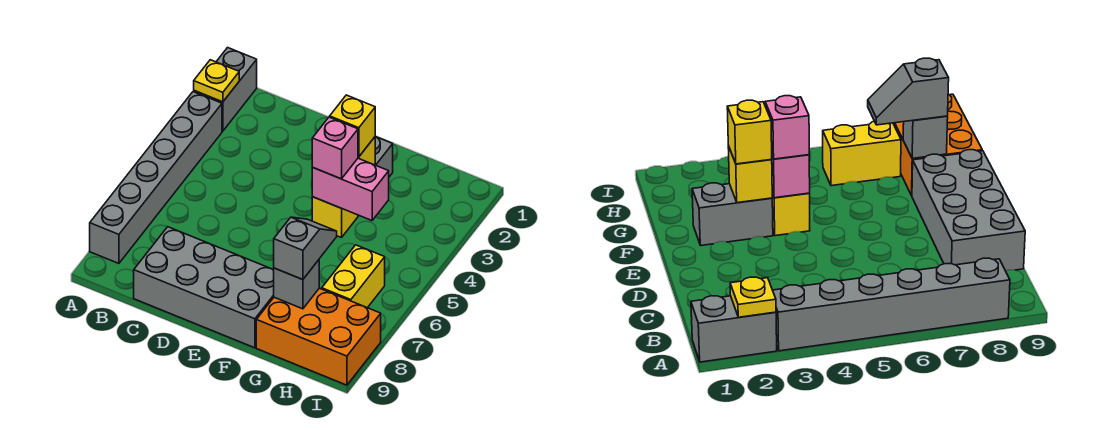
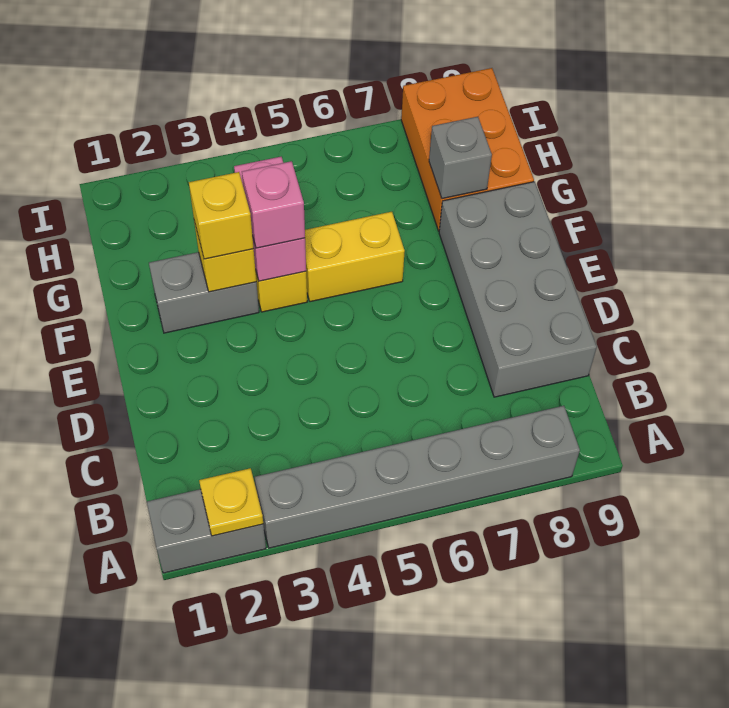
grey slope G7:G8 level 3 top 8 -> none
yellow brick H6:H7 level 1 -> yellow brick F5:F6 level 1

